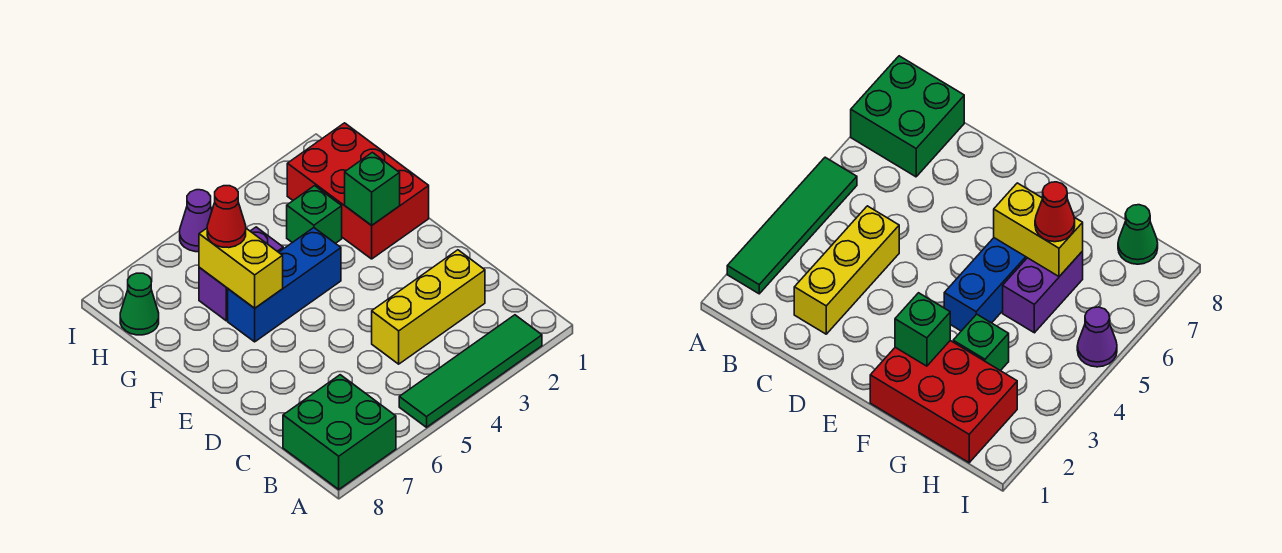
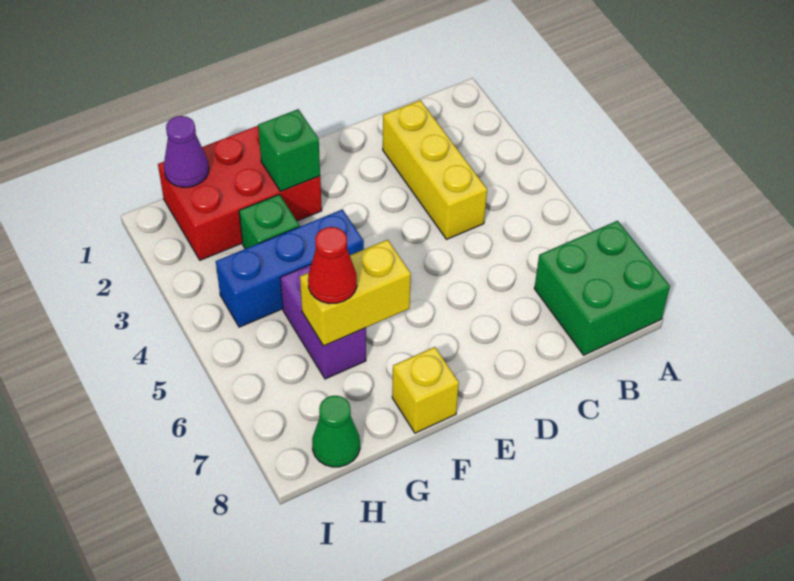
green tile A2:A5 level 1 -> none
blue brick F4:F6 level 1 -> blue brick F4:H4 level 1
none -> yellow brick F8 level 1
purple cone I5 level 1 -> purple cone H1 level 2

